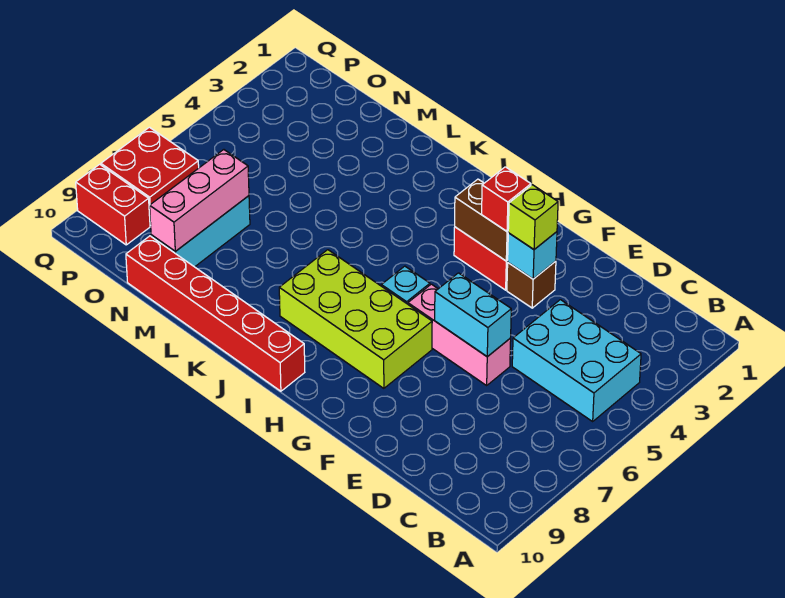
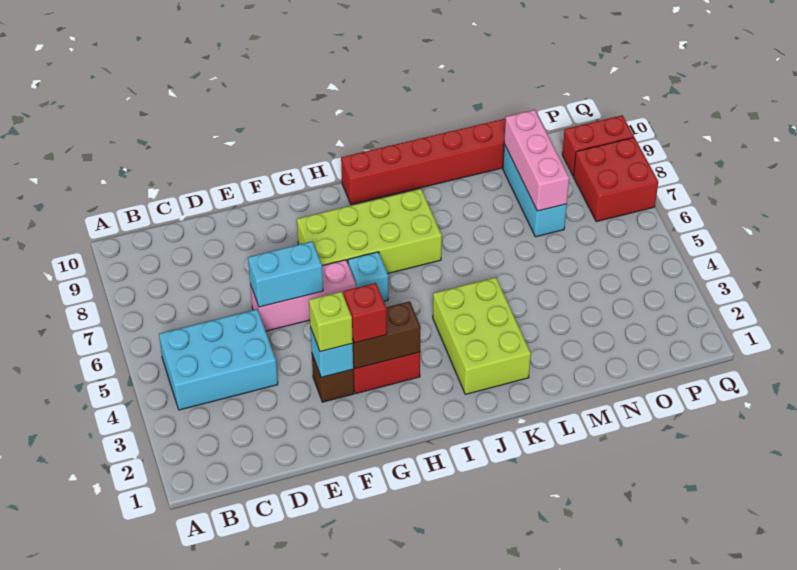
none -> lime brick J2:K4 level 1

